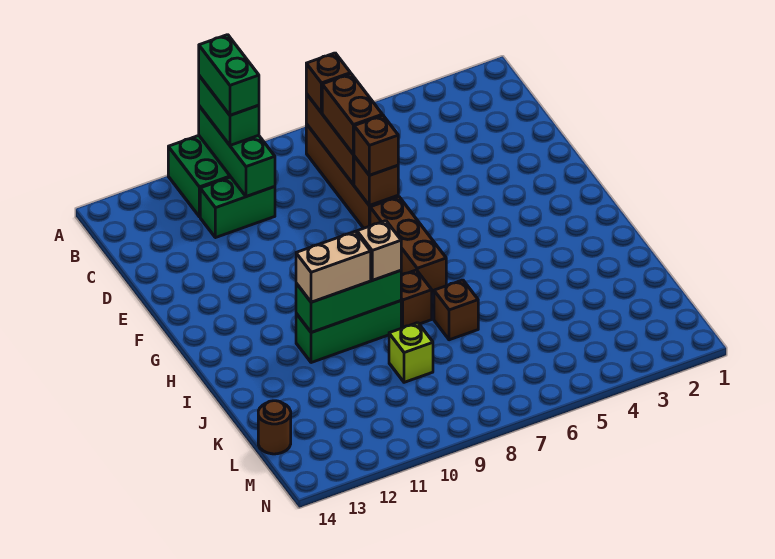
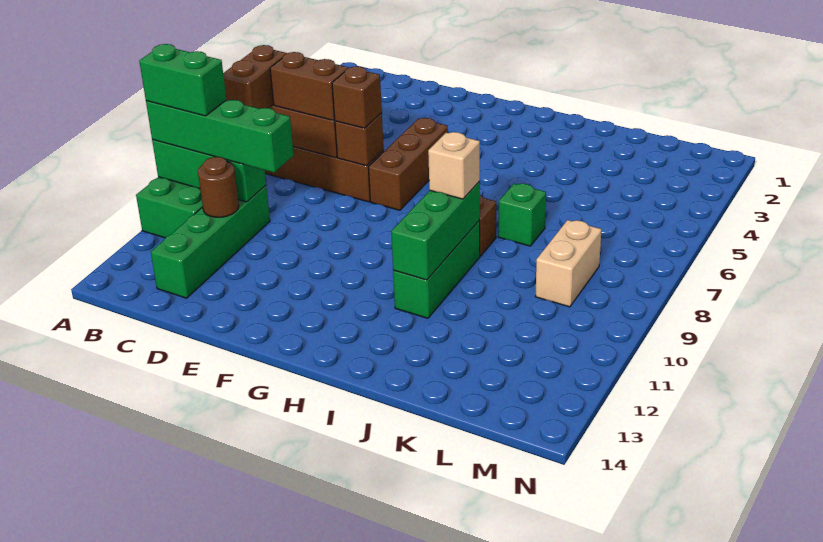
green brick A10:B10 level 3 -> green brick A10:D10 level 3
brown brick B7 level 3 -> brown brick B7:B8 level 3
green brick C10:C11 level 1 -> green brick C10:C13 level 1
brown brick F7:H7 level 1 -> brown brick F5:F7 level 1
tan brick I10:I11 level 3 -> tan brick L8:L9 level 1
brown brick J7 level 1 -> green brick J7 level 1
lime brick K9 level 1 -> none
brown round brick L14 level 1 -> brown round brick C11 level 2

